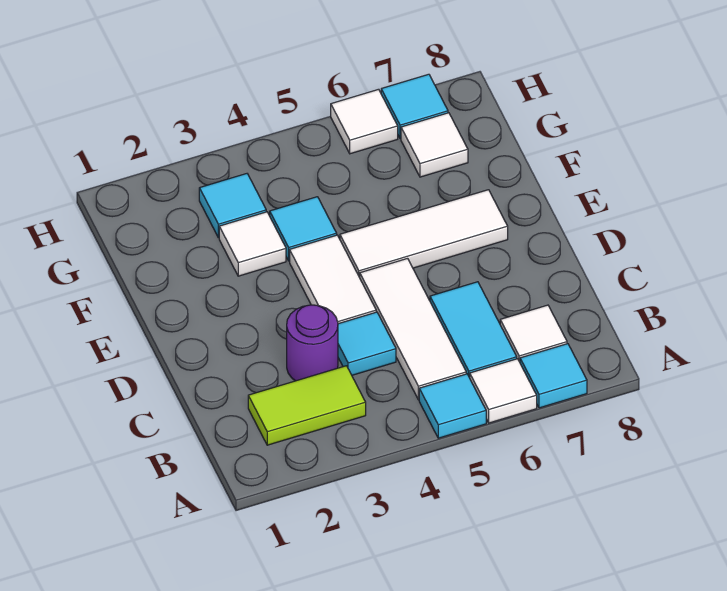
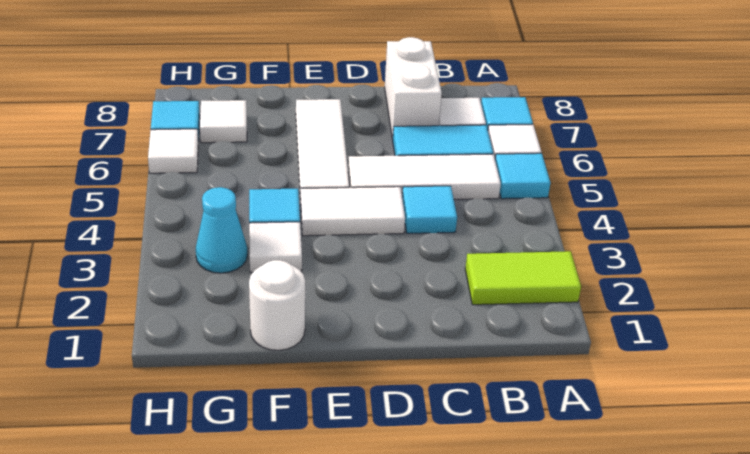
lime tile B2:B3 level 1 -> lime tile A2:B2 level 1
purple round brick C3 level 1 -> none
none -> white brick C7:C8 level 1
none -> white round brick F1 level 1
cyan tile G3 level 1 -> cyan cone G3 level 1

